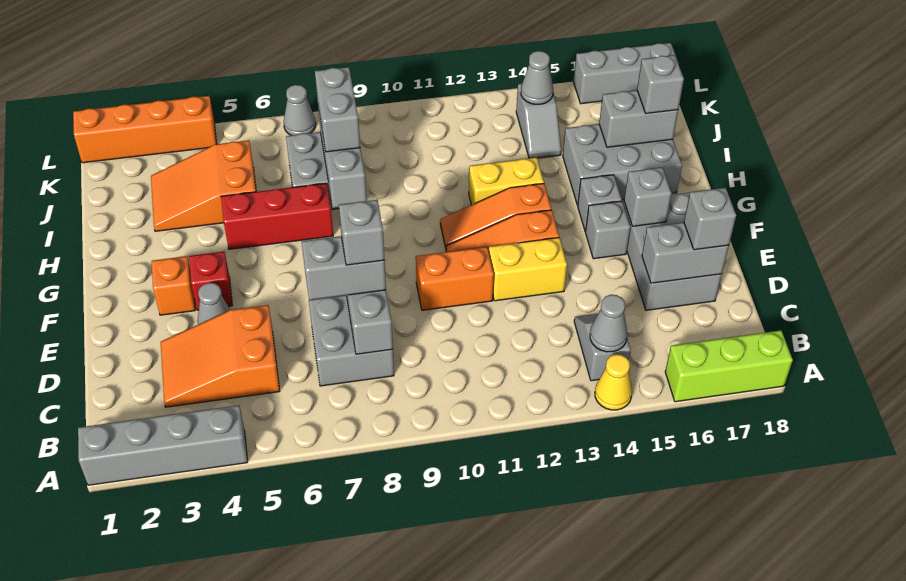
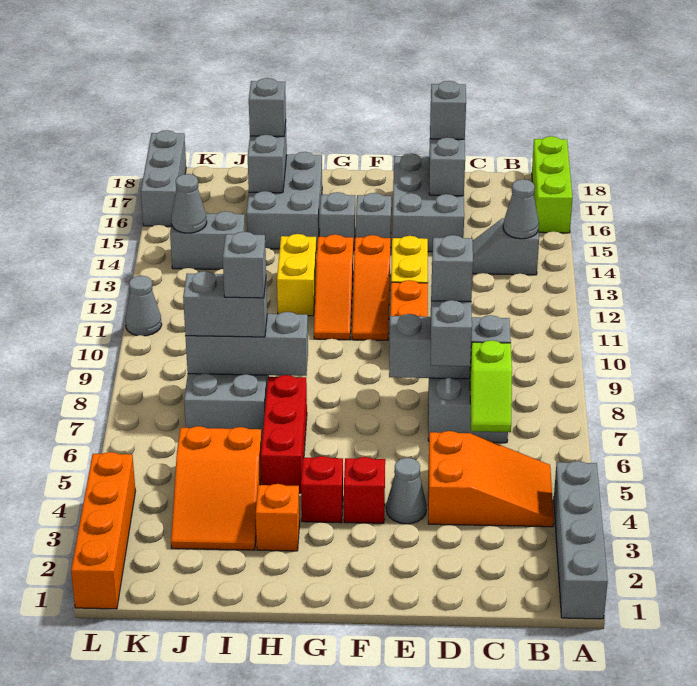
yellow cone A14 level 1 -> none
orange slope C3:D5 level 1 top 5 -> orange slope B4:D5 level 1 top D
none -> lime slope C6:C7 level 2 top 7
grey brick D16:F17 level 1 -> grey brick D15:E17 level 1
orange brick F3 level 1 -> orange brick H3 level 1
grey brick F16 level 2 -> grey brick I8 level 4
none -> red brick G4 level 1
grey slope J14:K14 level 1 top K -> grey brick J14:K14 level 1
grey cone L7 level 1 -> grey cone L11 level 1

